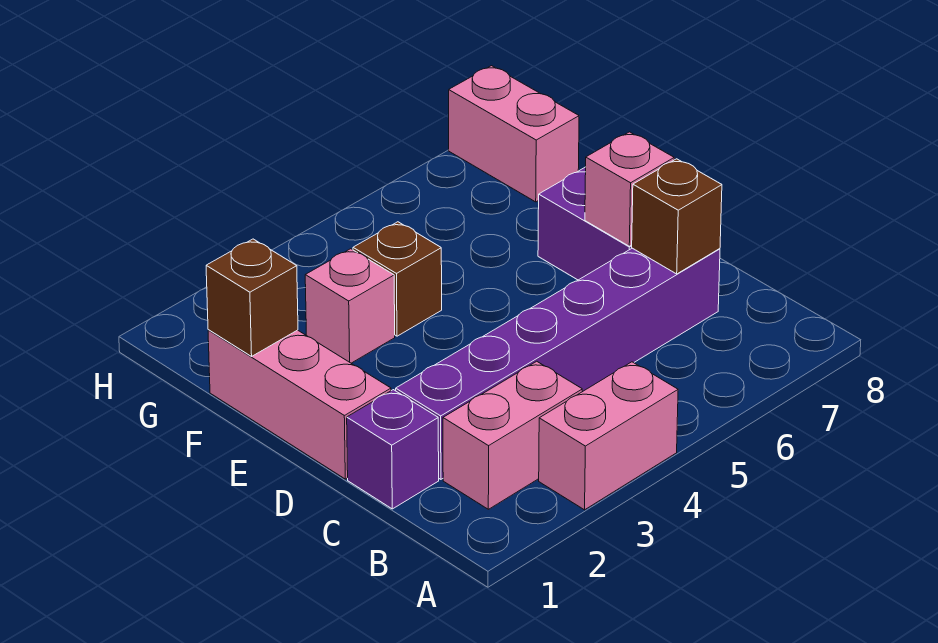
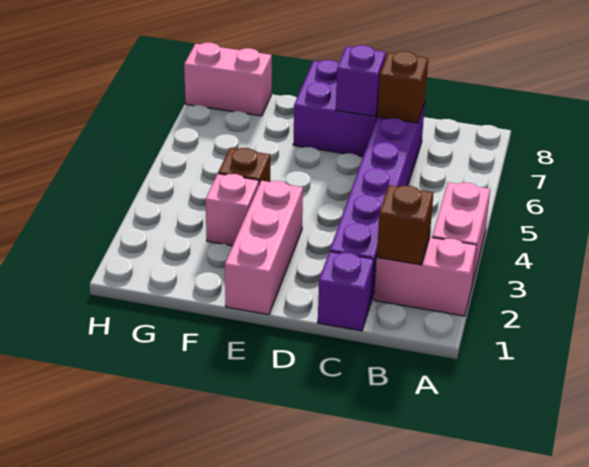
pink brick B2:B3 level 1 -> pink brick A2:B2 level 1
pink brick D1:F1 level 1 -> pink brick E1:E3 level 1
pink brick D7 level 2 -> purple brick D7 level 2
brown brick F1 level 2 -> brown brick B2 level 2

